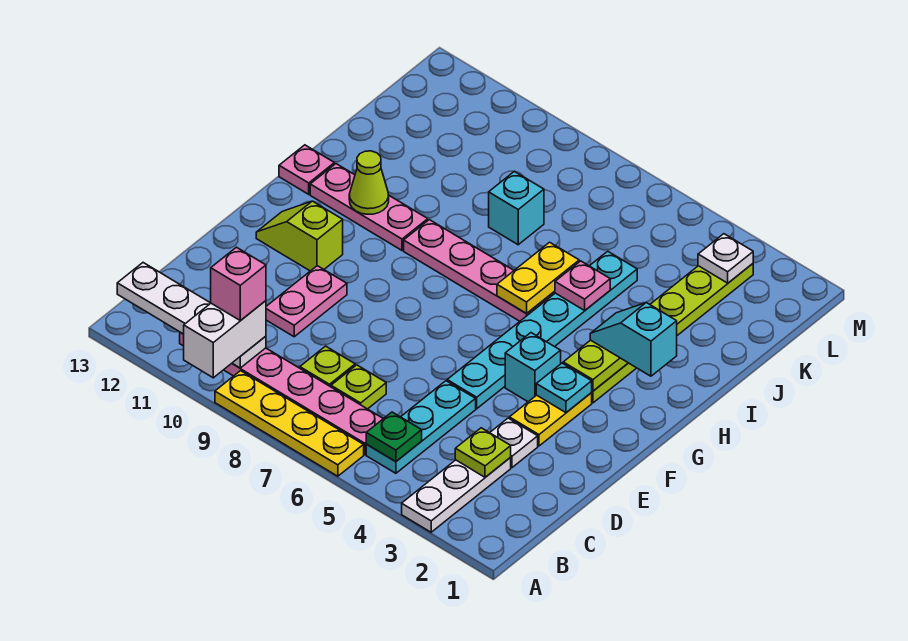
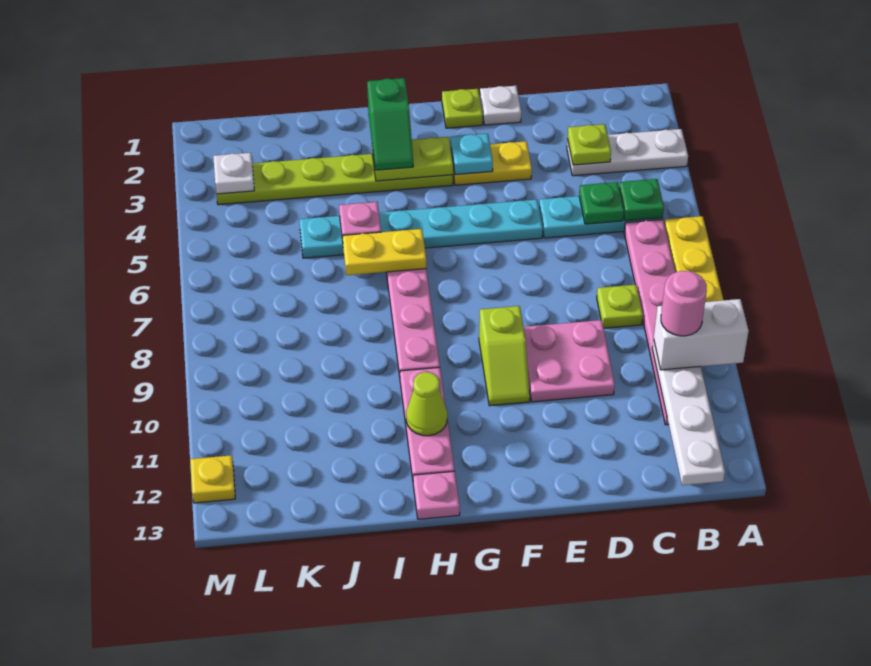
pink brick B10 level 4 -> pink round brick B10 level 4
none -> green plate C5 level 2
lime plate C7 level 1 -> lime plate F1 level 1
white plate D3 level 1 -> white plate E1 level 1
pink plate D10:E10 level 1 -> pink plate D9:E10 level 1
cyan brick F4 level 1 -> none
lime slope F11:F12 level 1 top 11 -> lime slope F9:F10 level 1 top 9
cyan slope H2:H3 level 3 top 2 -> green slope H2:H3 level 3 top 2
cyan brick J8 level 1 -> none
none -> yellow plate M12 level 1

